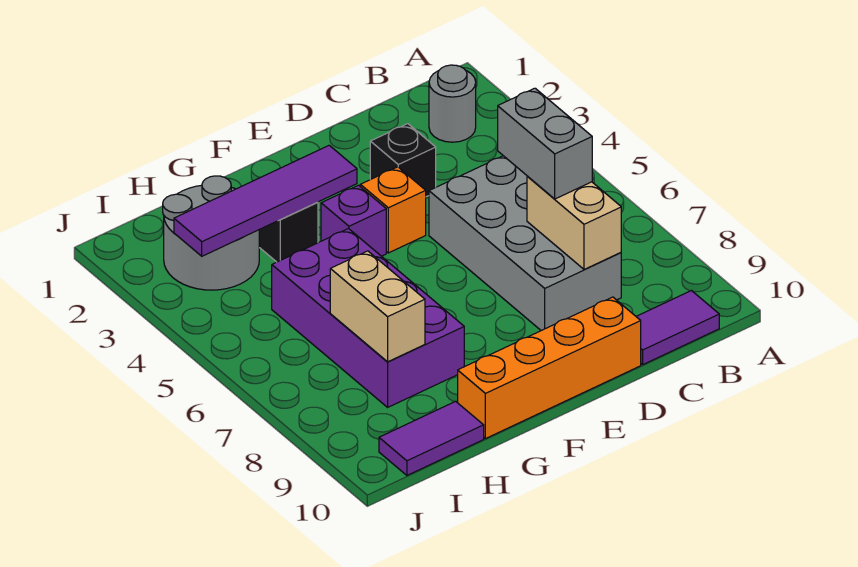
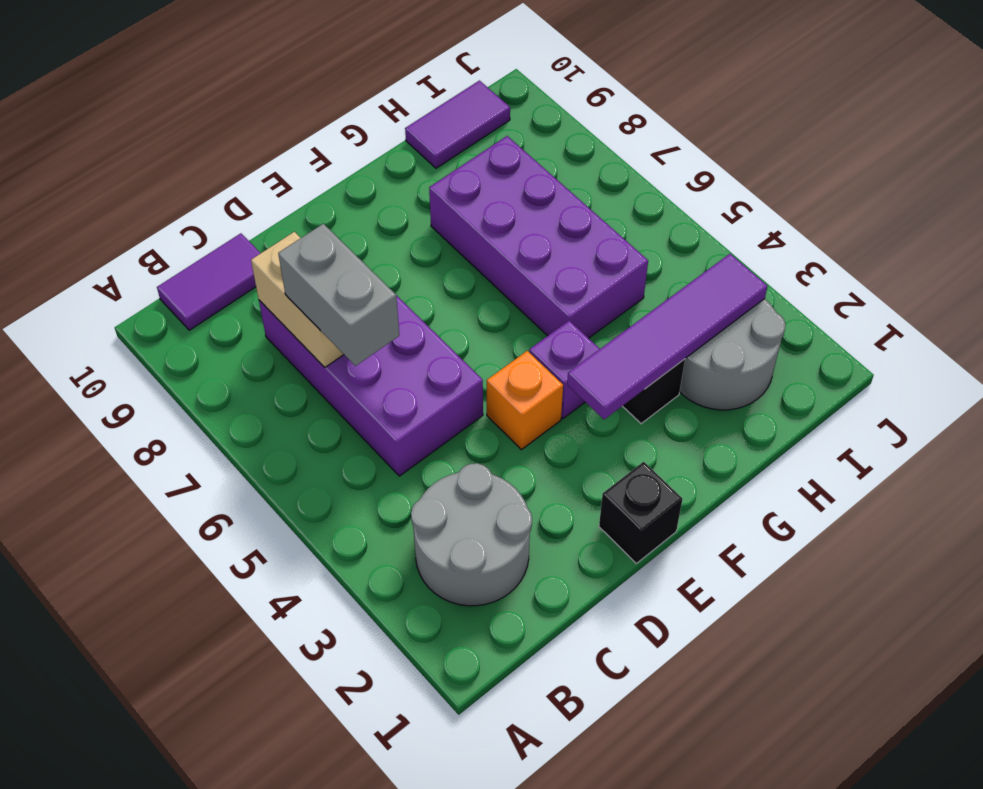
grey round brick B2 level 1 -> grey round brick B2:C3 level 1
grey brick C5:D8 level 1 -> purple brick C5:D8 level 1
black brick D3 level 1 -> black brick E1 level 1
orange brick D10:G10 level 1 -> none
tan brick H7:H8 level 2 -> none

